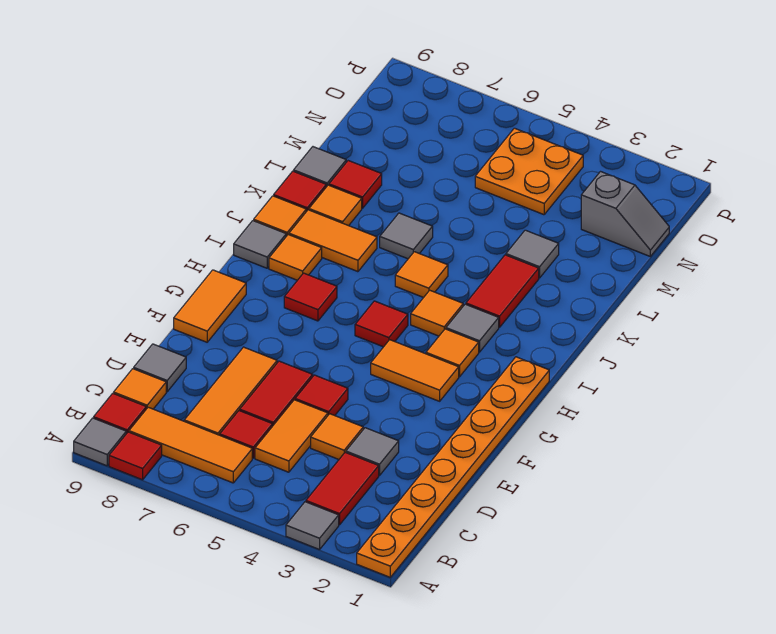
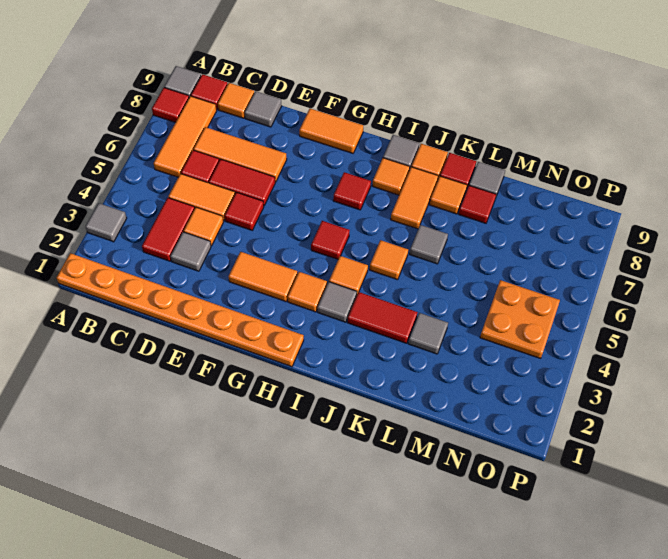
red tile B3:C3 level 1 -> red tile C3:C4 level 1
orange tile G3:G4 level 1 -> orange tile F3:G3 level 1
grey slope N1:N2 level 1 top 2 -> none

